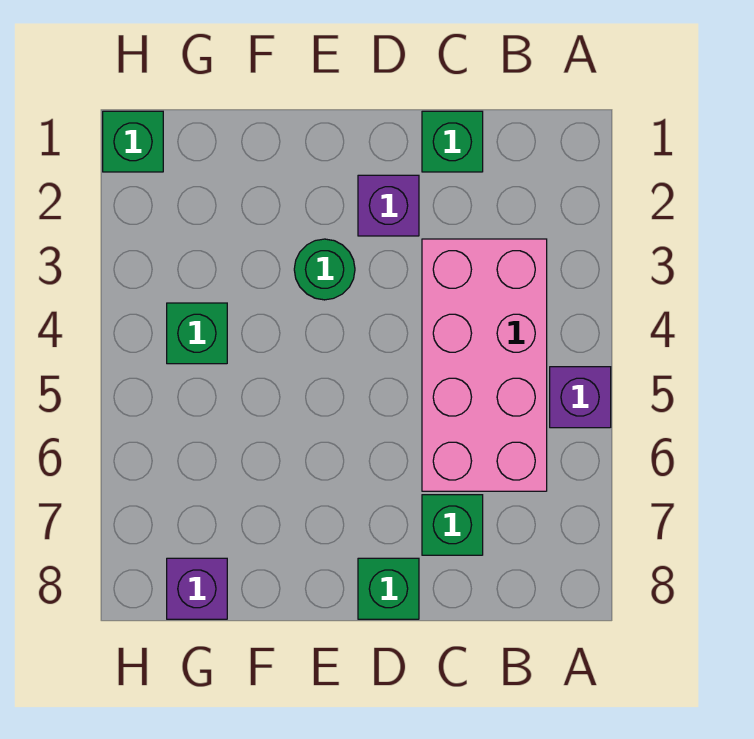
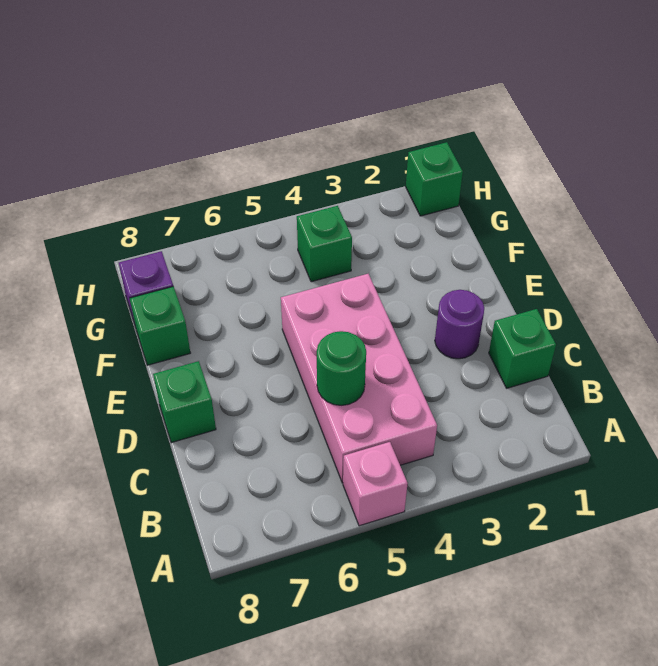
purple brick A5 level 1 -> pink brick A5 level 1
pink brick B3:C6 level 1 -> pink brick B4:E5 level 1
green brick C7 level 1 -> green brick F8 level 1
purple brick D2 level 1 -> purple round brick D2 level 1
green round brick E3 level 1 -> green round brick C5 level 2

